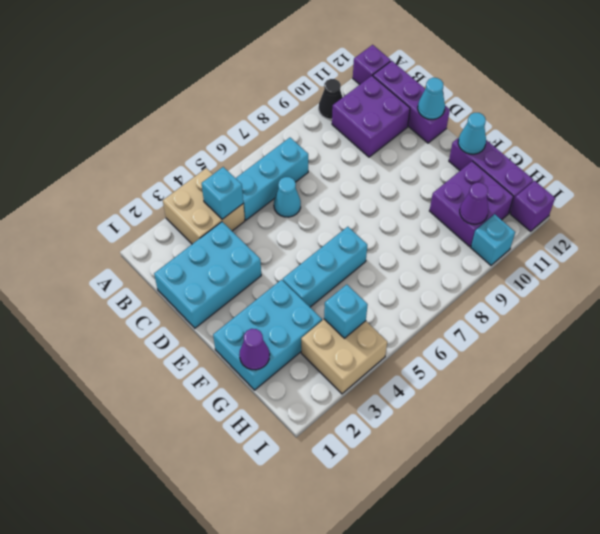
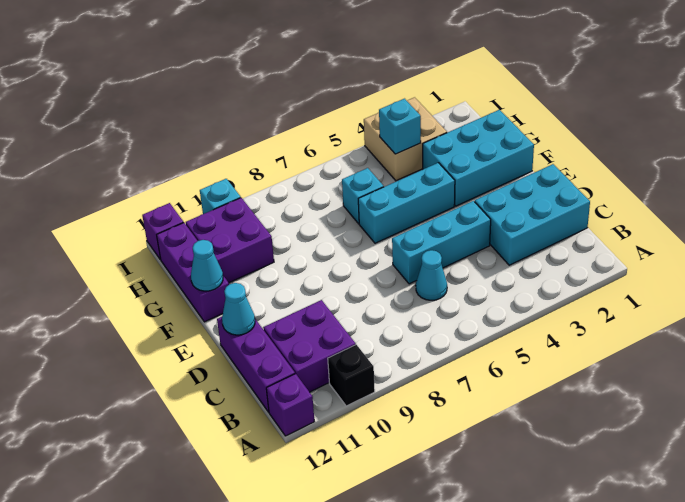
tan brick A3:B4 level 1 -> none
black cone A10 level 1 -> black brick A10 level 1
cyan brick B4 level 2 -> cyan brick G6 level 1
cyan brick B5:B7 level 1 -> cyan brick D4:D6 level 1
purple cone G1 level 2 -> none
purple cone H10 level 2 -> none

